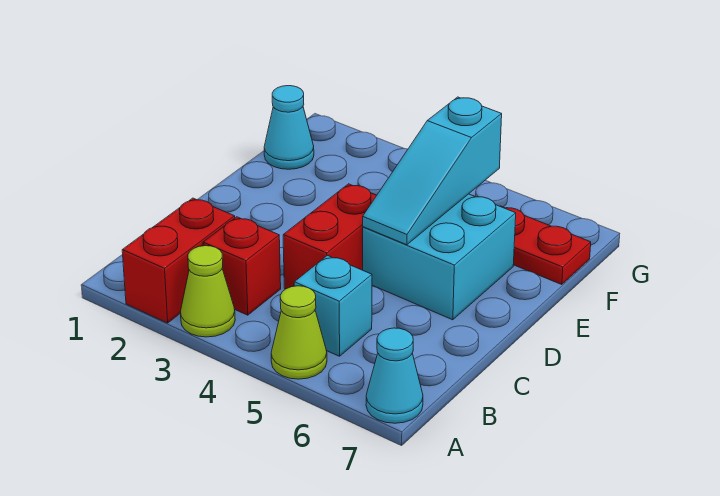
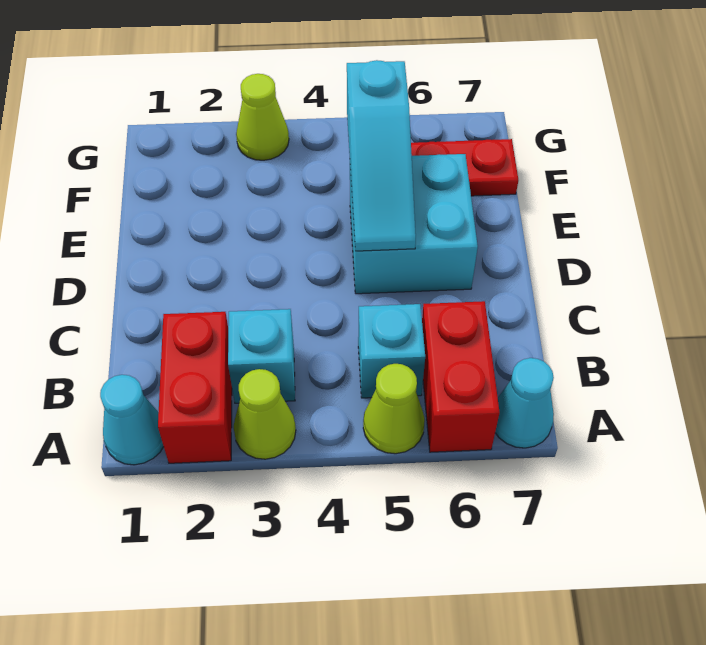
red brick B3 level 1 -> cyan brick B3 level 1
red brick C4:D4 level 1 -> red brick A6:B6 level 1
cyan cone F1 level 1 -> cyan cone A1 level 1
none -> lime cone G3 level 1

